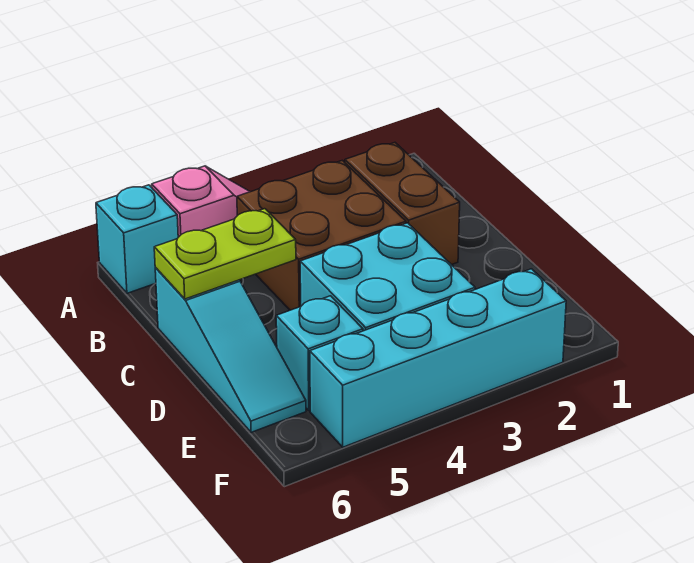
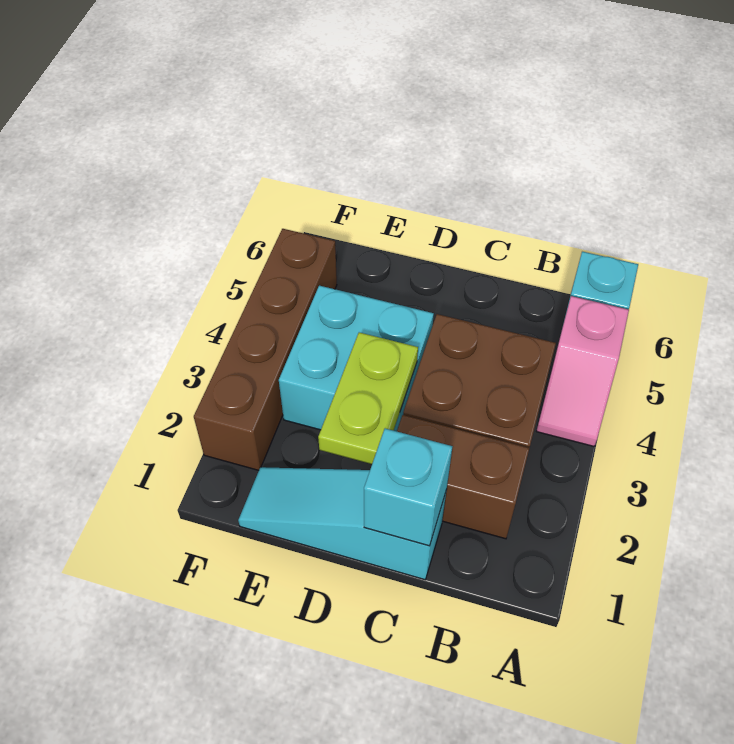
lime plate C5:C6 level 2 -> lime plate D2:D3 level 2
cyan slope C6:E6 level 1 top C -> cyan slope C1:E1 level 1 top C
cyan brick E5 level 1 -> cyan brick C1 level 2
cyan brick F2:F5 level 1 -> brown brick F2:F5 level 1

